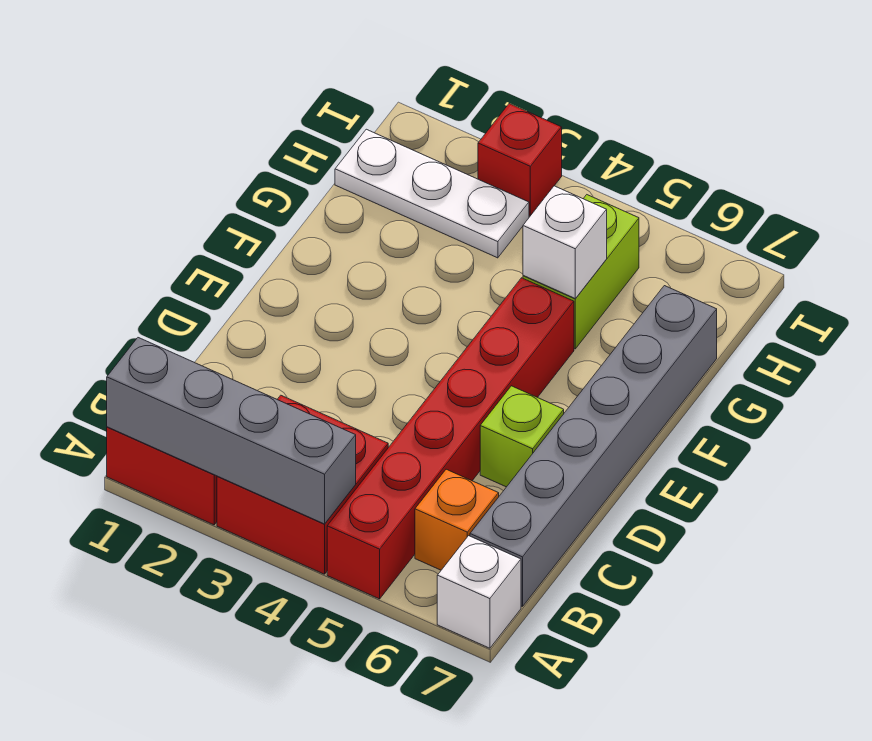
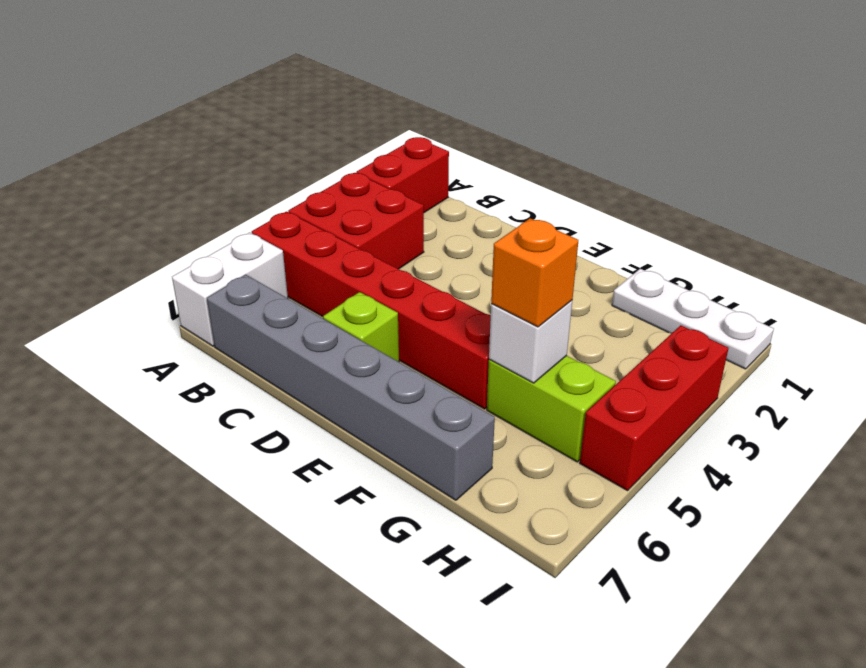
grey brick A1:A4 level 2 -> none
white brick A7 level 1 -> white brick A6:A7 level 1
orange brick B6 level 1 -> orange brick G5 level 3
white plate H1:H3 level 1 -> white plate G1:I1 level 1
red brick I3 level 1 -> red brick I3:I5 level 1

